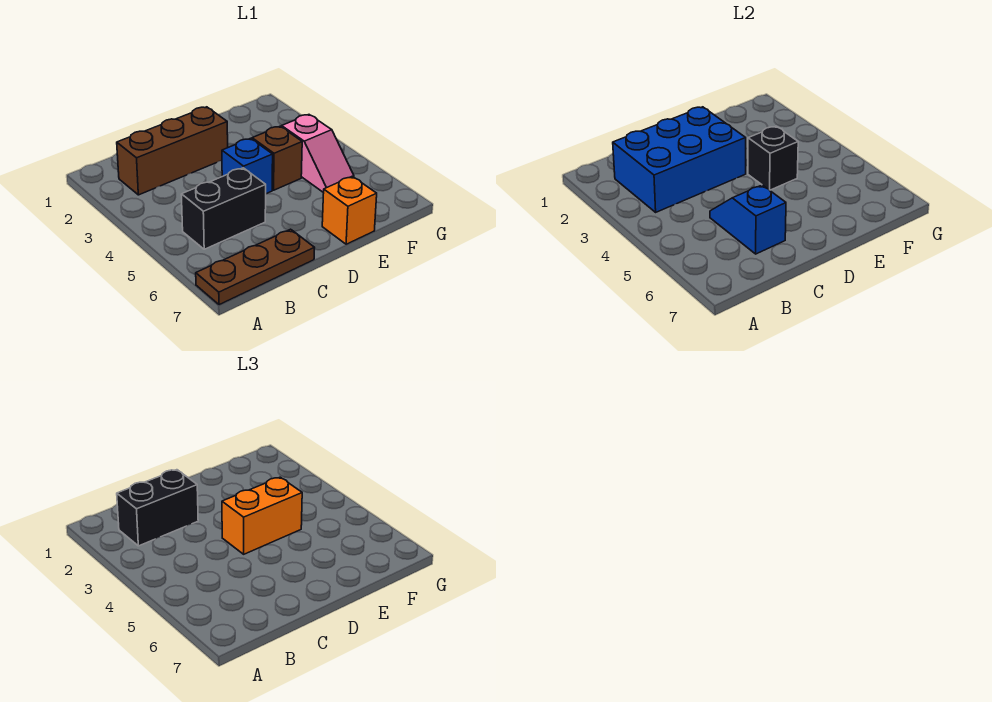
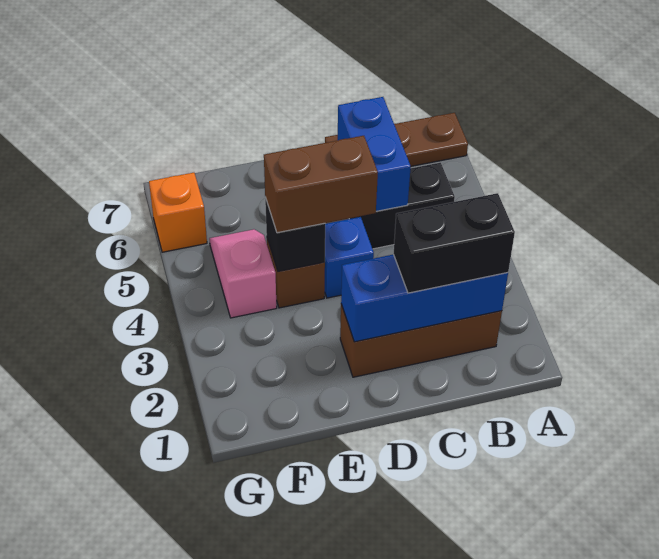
blue brick B2:D3 level 2 -> blue brick B2:D2 level 2
blue slope C5:C6 level 2 top 6 -> blue brick C5:C6 level 2
orange brick D4:E4 level 3 -> brown brick D4:E4 level 3
orange brick E7 level 1 -> orange brick G6 level 1

